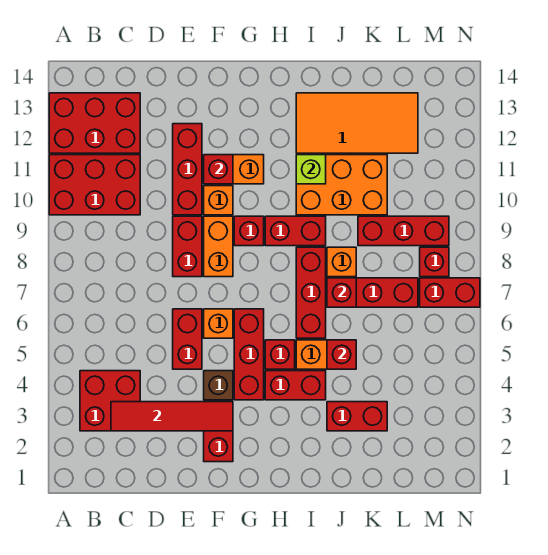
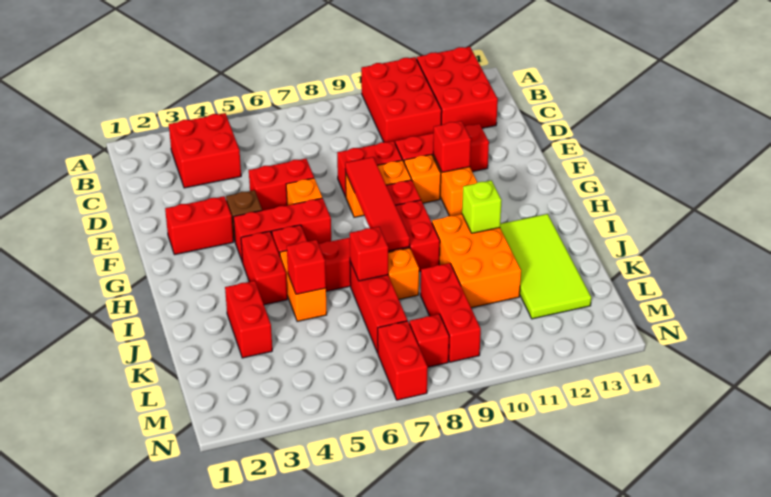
red tile C3:F3 level 2 -> red tile F8:I8 level 2
orange tile I12:L13 level 1 -> lime tile I12:L13 level 1

